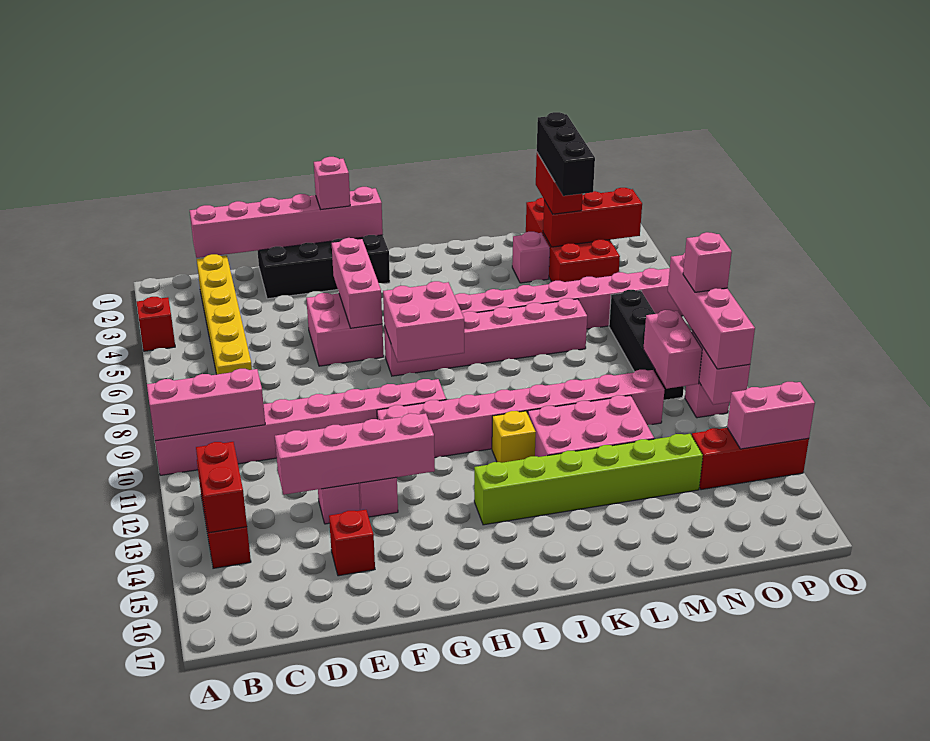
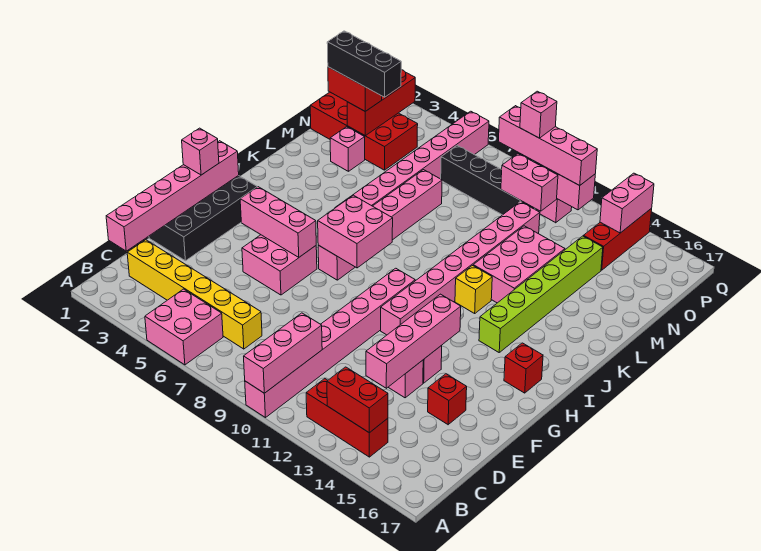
red brick A4 level 1 -> red brick H16 level 1
none -> pink brick A5:B6 level 1

